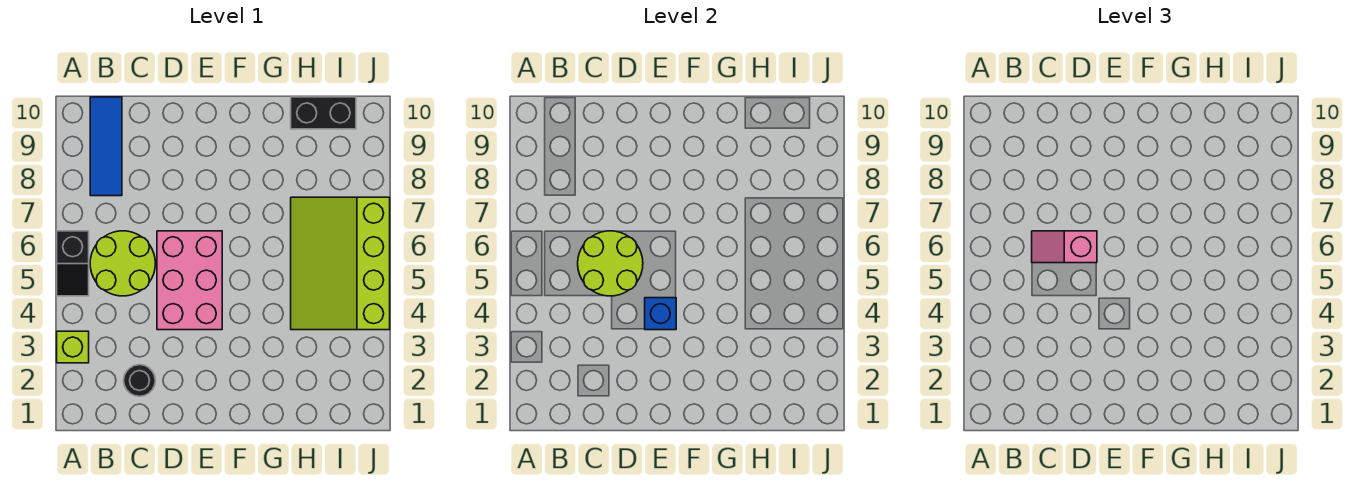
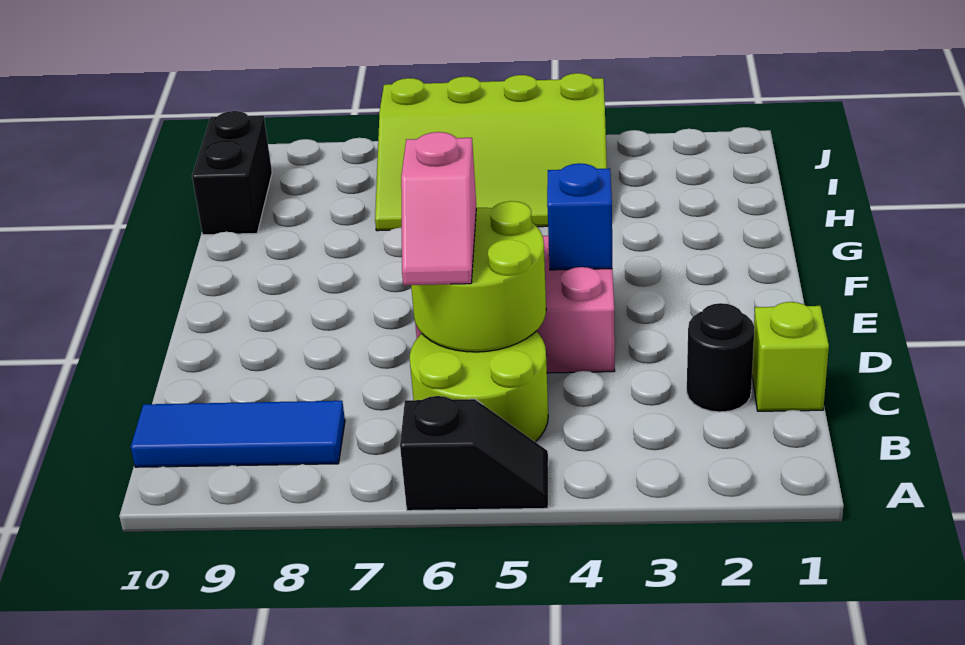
lime brick A3 level 1 -> lime brick C1 level 1

